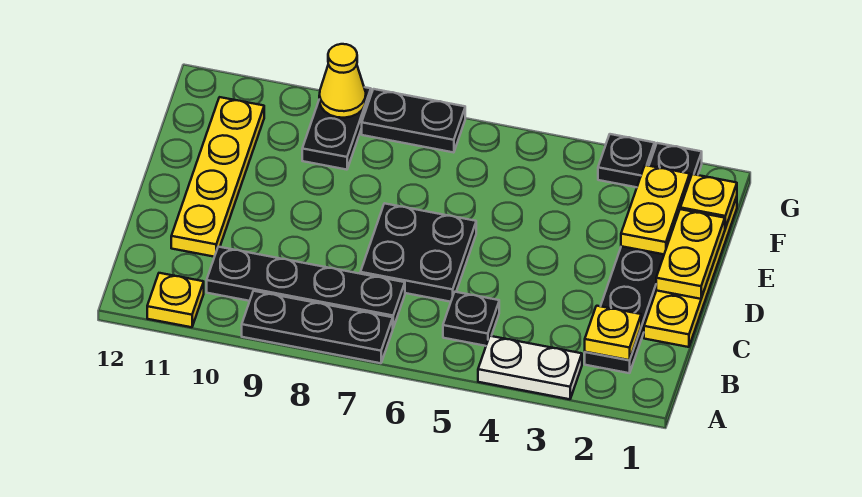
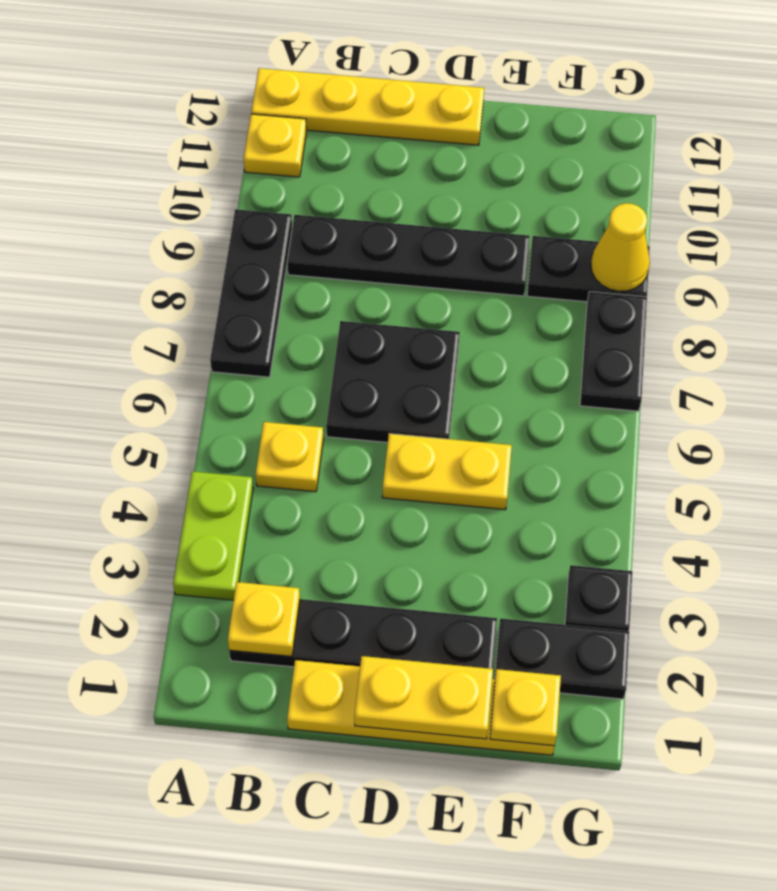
white plate A3:A4 level 1 -> lime plate A3:A4 level 1
black plate B5 level 1 -> yellow plate B5 level 1
black plate B7:B10 level 1 -> black plate B9:E9 level 1
yellow plate C11:F11 level 1 -> yellow plate A12:D12 level 1
yellow plate E2:F2 level 2 -> yellow plate D5:E5 level 1

